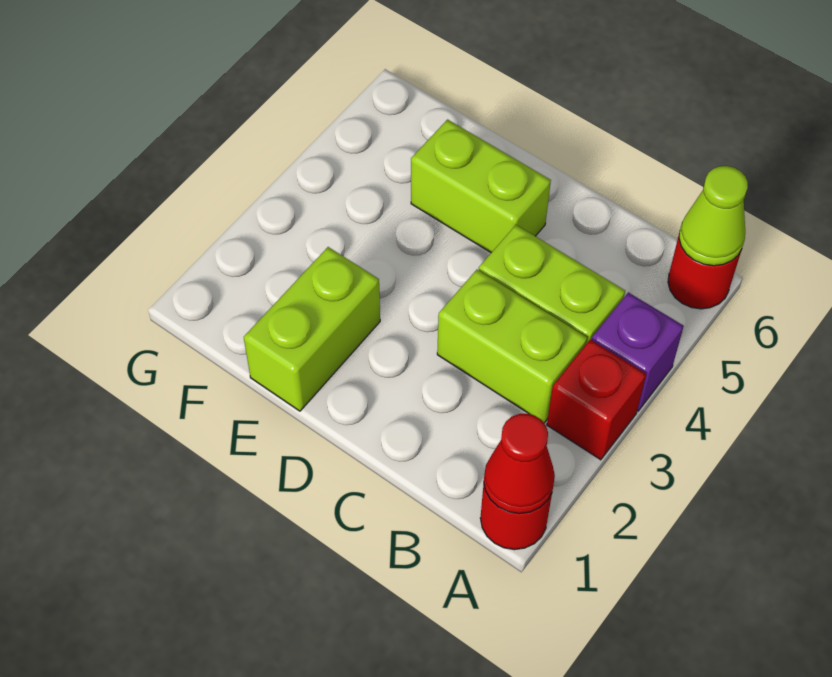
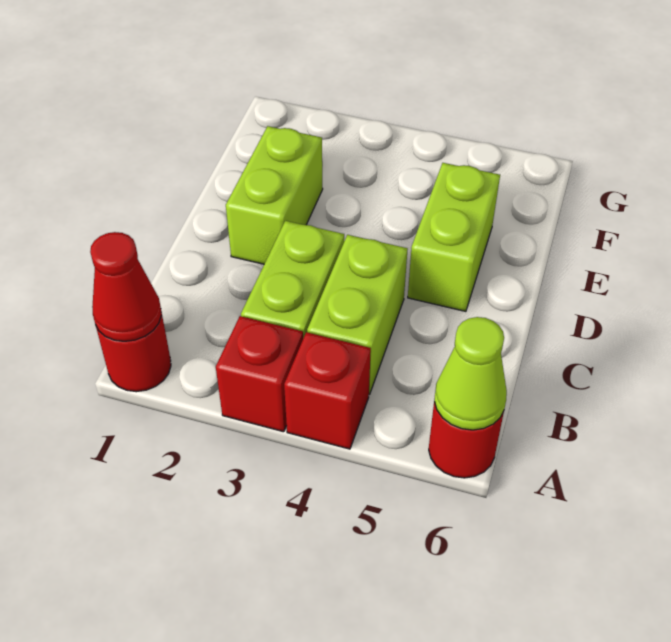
purple brick A4 level 1 -> red brick A4 level 1
lime brick E1:E2 level 1 -> lime brick D2:E2 level 1

